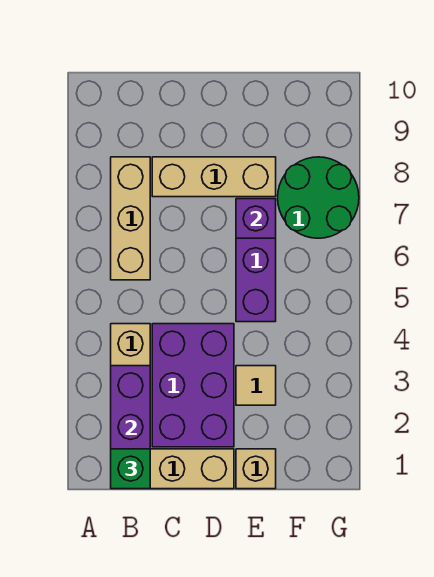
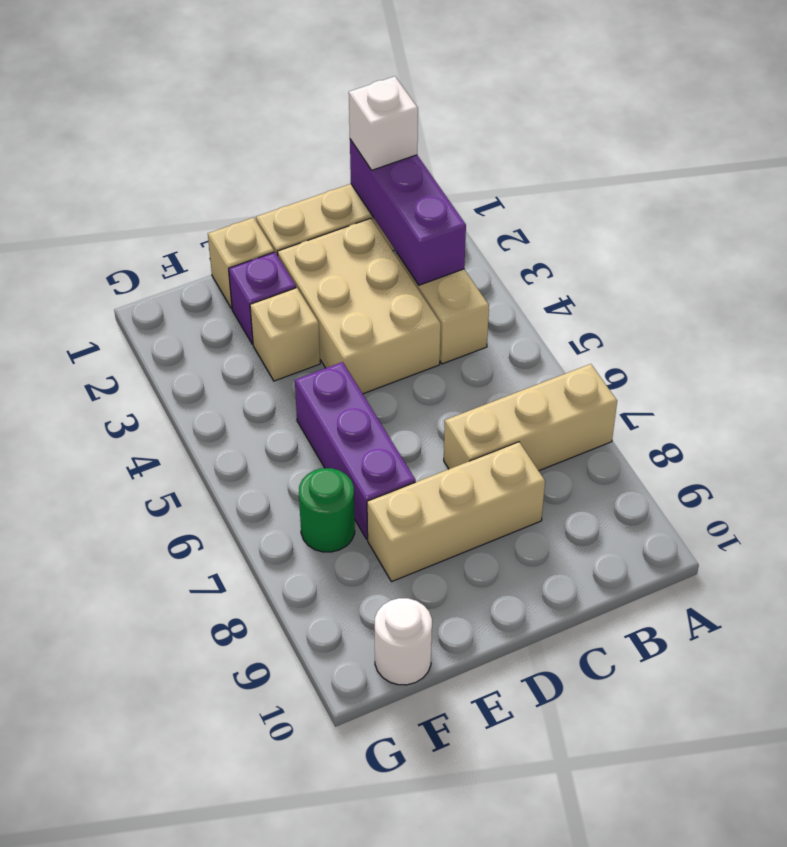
green brick B1 level 3 -> white brick B1 level 3
tan brick B6:B8 level 1 -> tan brick A7:C7 level 1
purple brick C2:D4 level 1 -> tan brick C2:D4 level 1
tan tile E3 level 1 -> tan brick E3 level 1
purple brick E7 level 2 -> purple brick E2 level 1
green round brick F7:G8 level 1 -> green round brick F7 level 1
none -> white round brick F10 level 1

